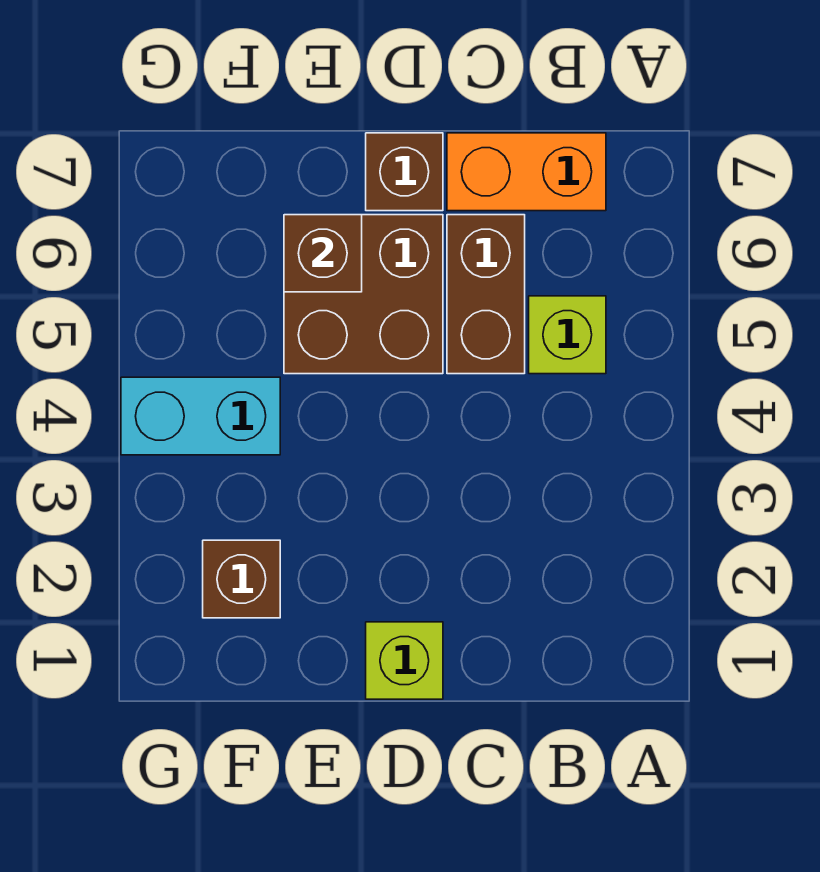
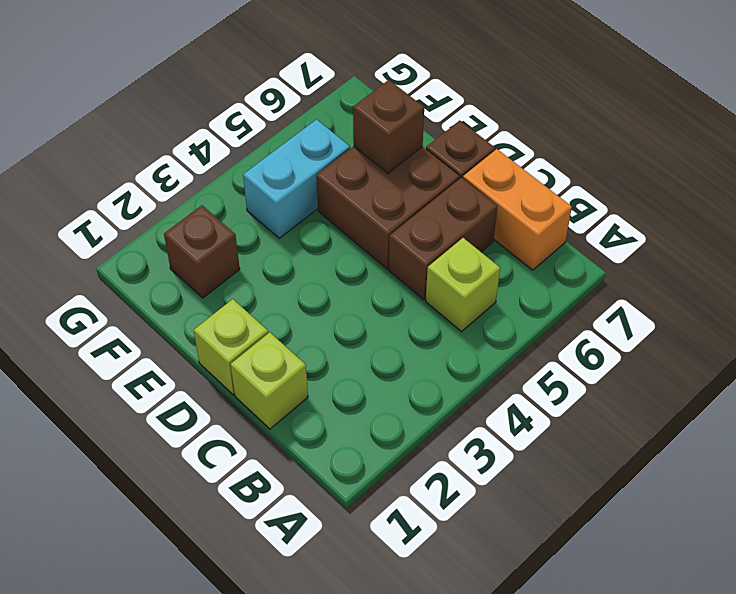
none -> lime brick C1 level 1
cyan brick F4:G4 level 1 -> cyan brick F4:F5 level 1

